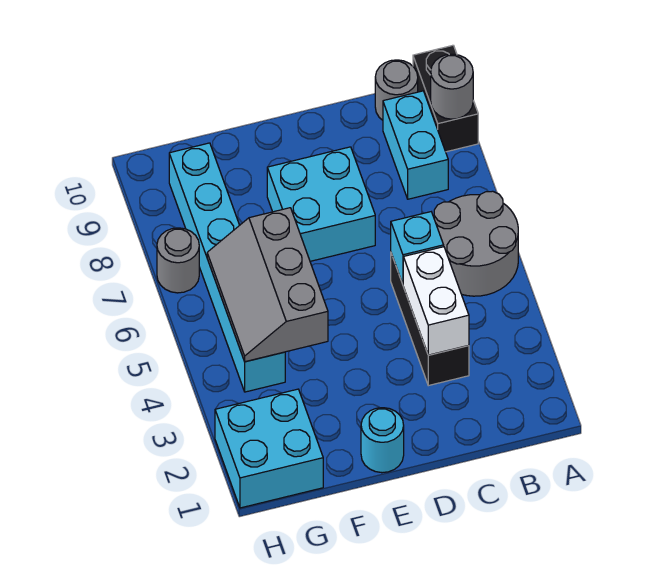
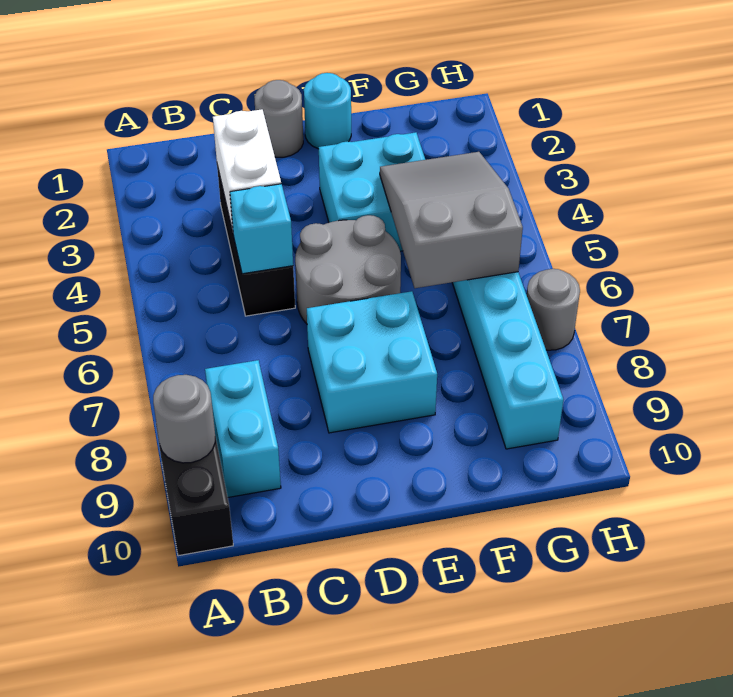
grey round brick A5:B6 level 1 -> grey round brick D5:E6 level 1
grey round brick B10 level 1 -> grey round brick D1 level 1
grey slope F4:G6 level 2 top F -> grey slope F4:G6 level 2 top 6
cyan brick G1:H2 level 1 -> cyan brick E3:F4 level 1

